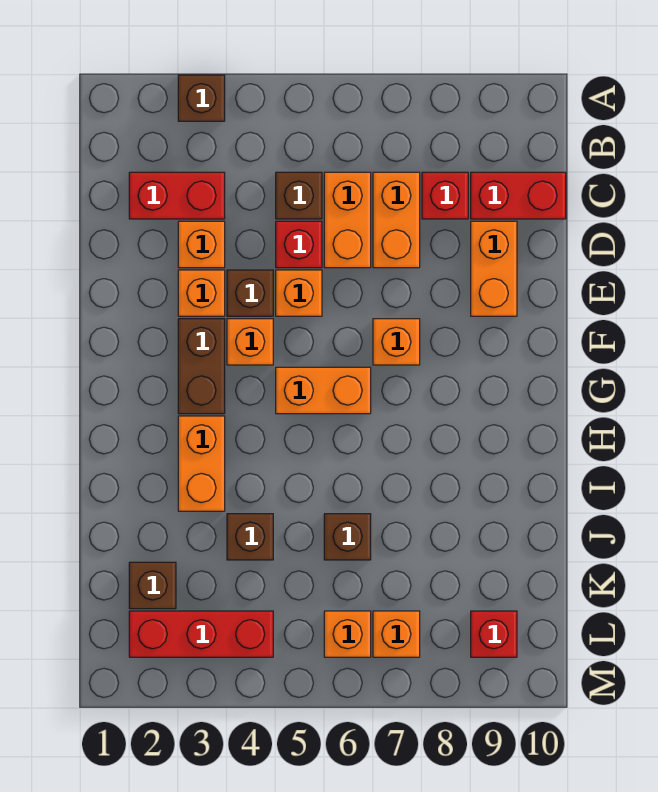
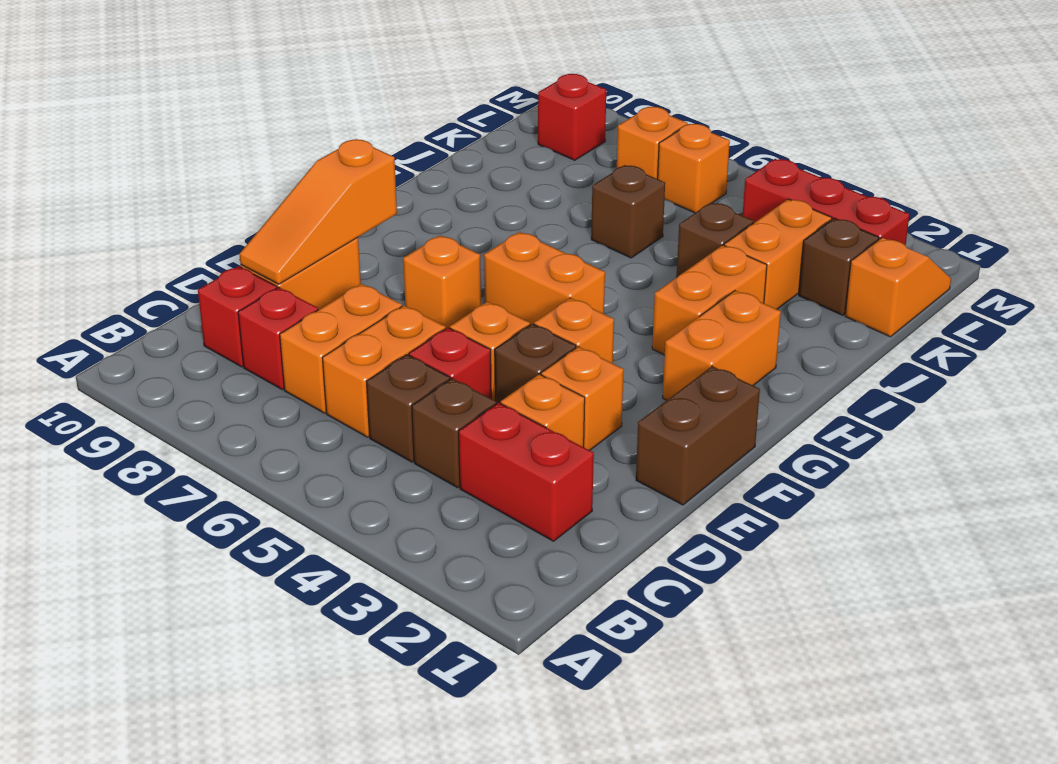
brown brick A3 level 1 -> brown brick C4 level 1
red brick C9:C10 level 1 -> red brick C9 level 1
none -> orange slope D9:F9 level 2 top F
brown brick F3:G3 level 1 -> brown brick E1:F1 level 1
none -> orange brick G2:H2 level 1
none -> orange brick J3:K3 level 1
none -> orange slope K1:L1 level 1 top K

